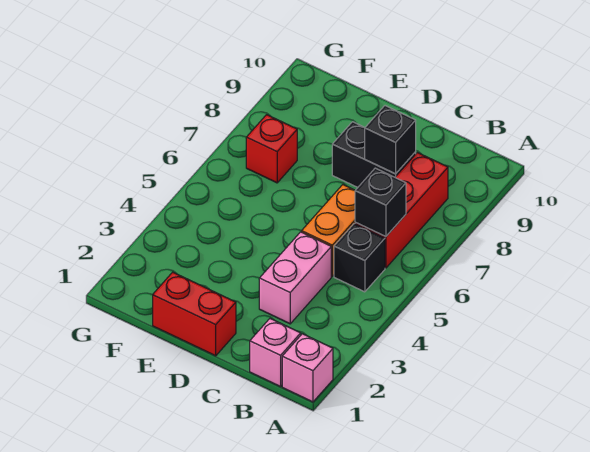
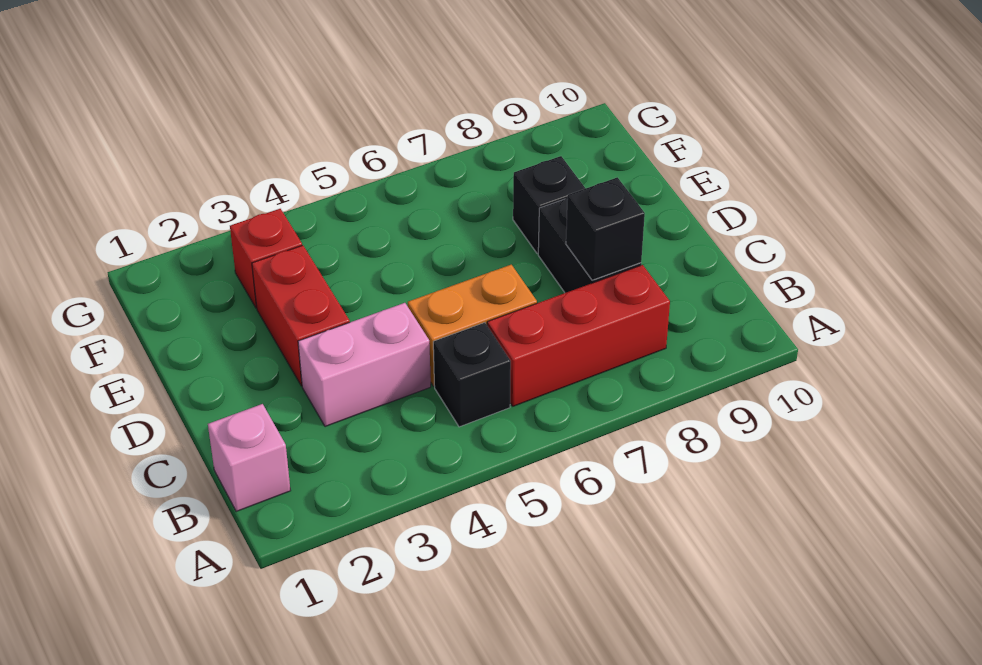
pink brick A1 level 1 -> none
black brick B6 level 2 -> black brick E8 level 1
red brick D1:E1 level 1 -> red brick D3:E3 level 1
red brick F7 level 1 -> red brick F3 level 1

